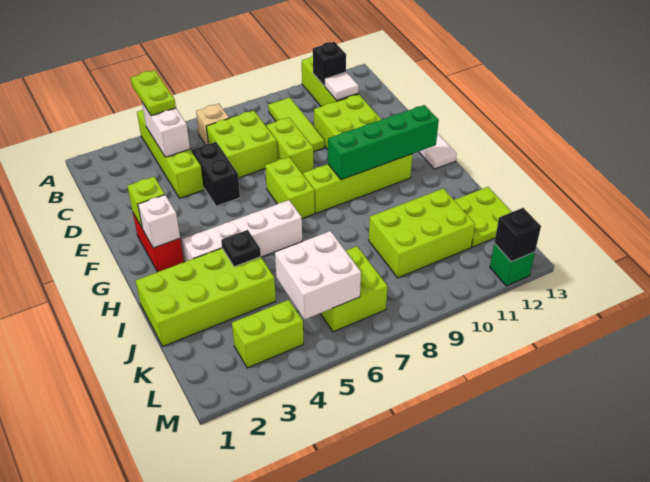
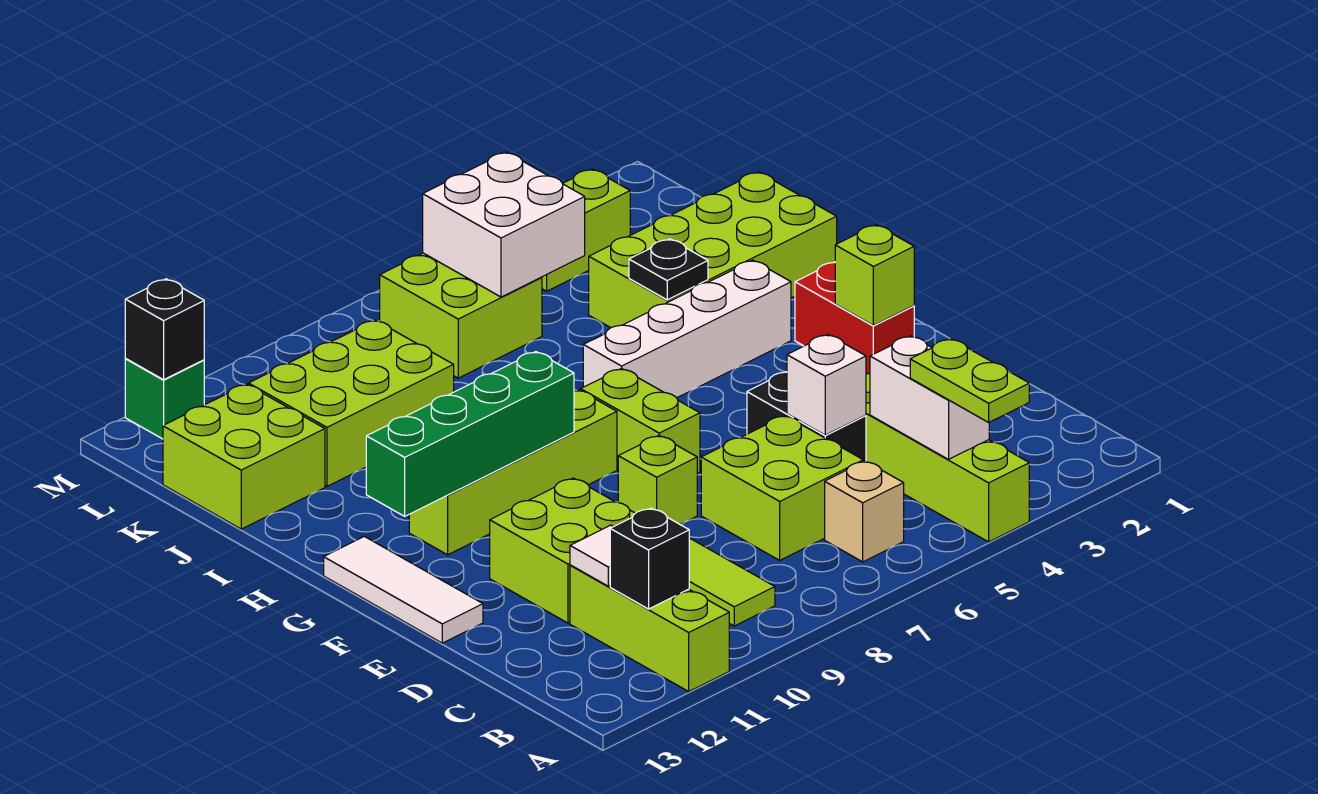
lime brick D8:E8 level 1 -> lime brick E8 level 1
white brick G2 level 2 -> white brick D5 level 2
lime plate J12:K13 level 1 -> lime brick J12:K13 level 1

